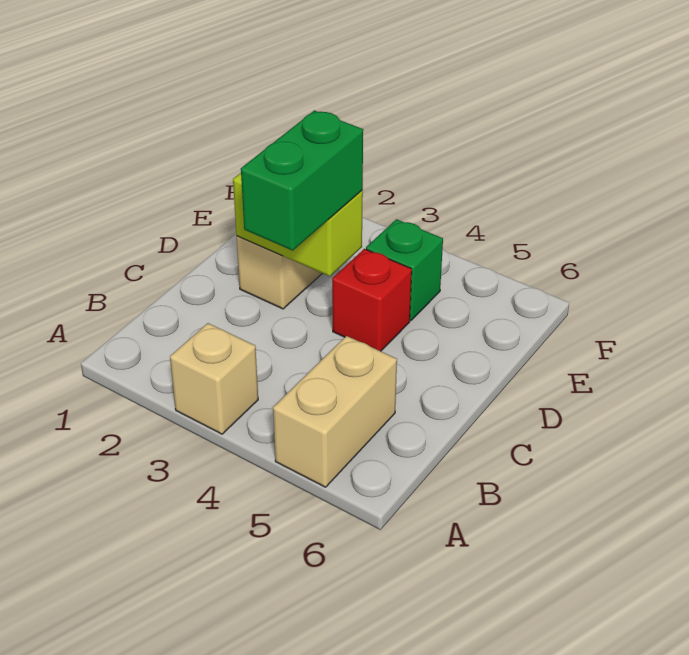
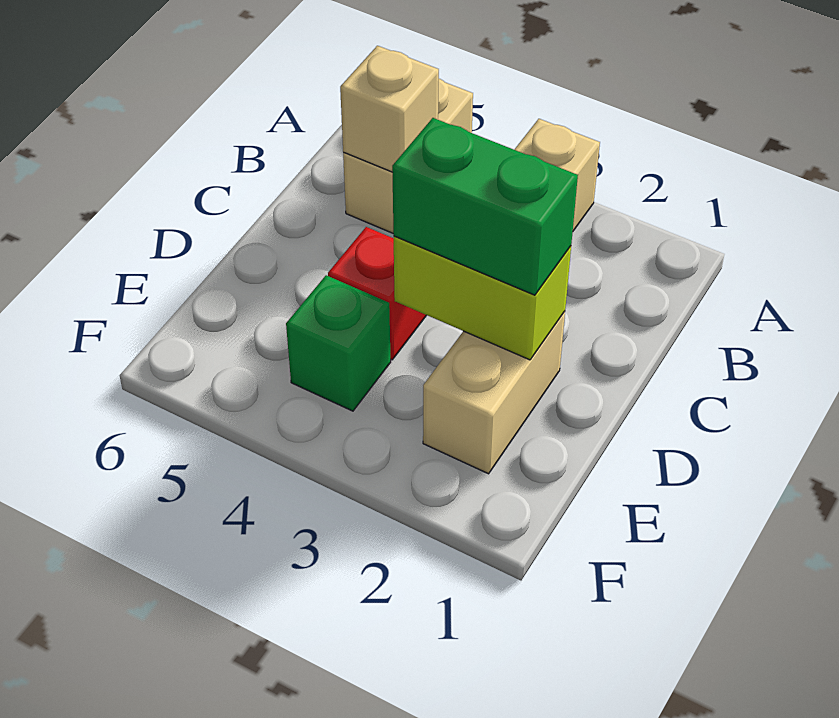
none -> tan brick B5 level 2
green brick C3:D3 level 3 -> green brick D2:D3 level 3

